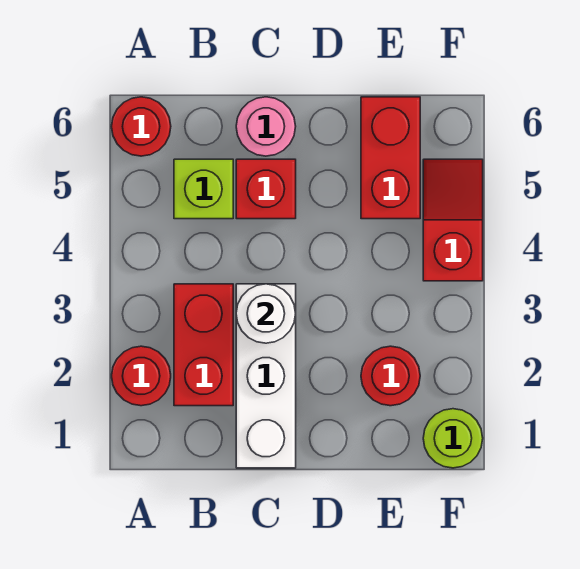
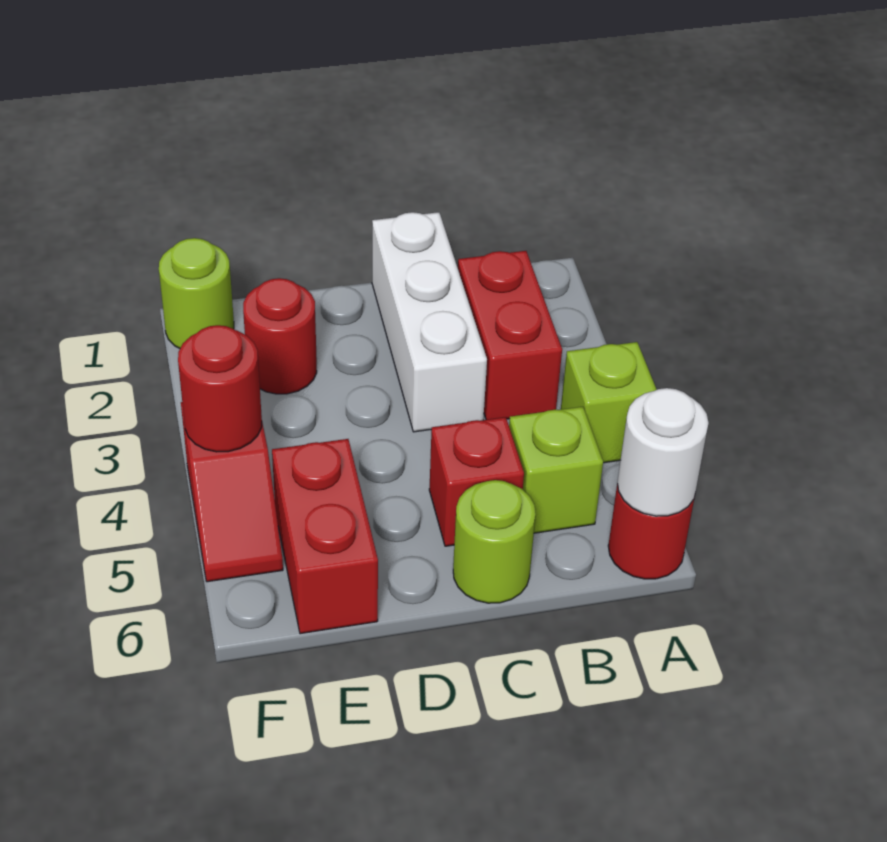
red round brick A2 level 1 -> red round brick F4 level 2
none -> lime brick A4 level 1
white round brick C3 level 2 -> white round brick A6 level 2
pink round brick C6 level 1 -> lime round brick C6 level 1

